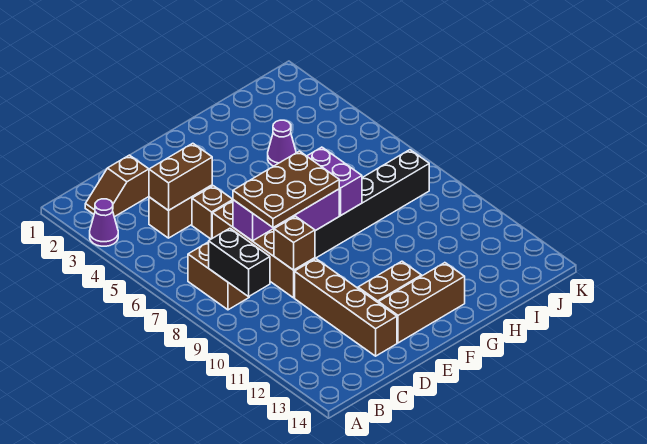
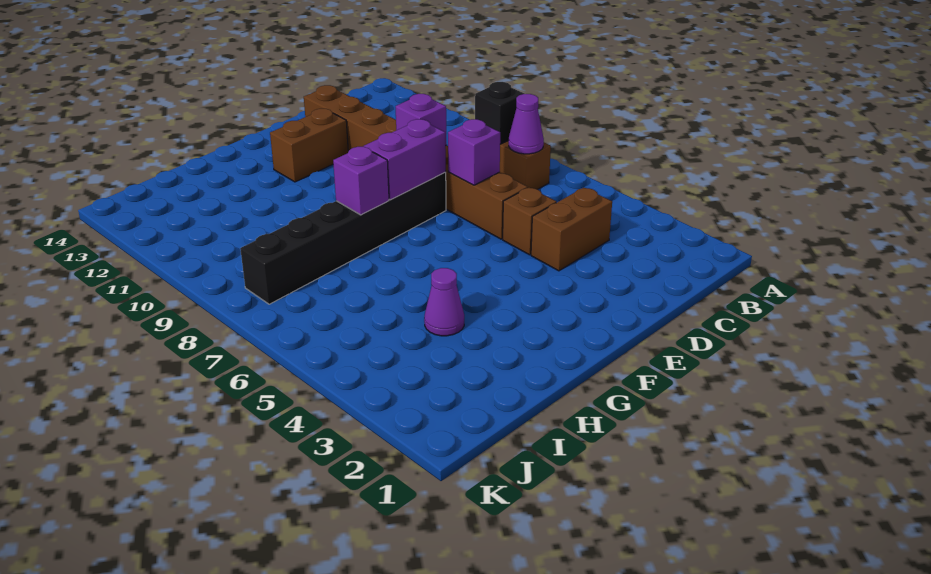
purple cone A3 level 1 -> purple cone B7 level 2
brown slope B2:C2 level 1 top C -> none
black brick B8:B9 level 2 -> black brick B8 level 2
brown brick C4:D4 level 2 -> none
brown plate D7:F8 level 3 -> none
brown brick D9 level 2 -> purple brick D9 level 2
brown brick E13:G13 level 1 -> none
purple brick G7:G8 level 2 -> purple brick G8 level 2

